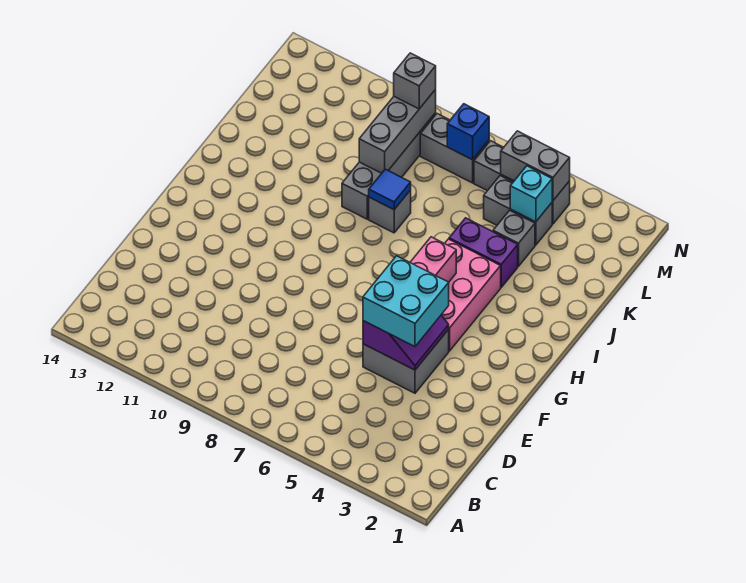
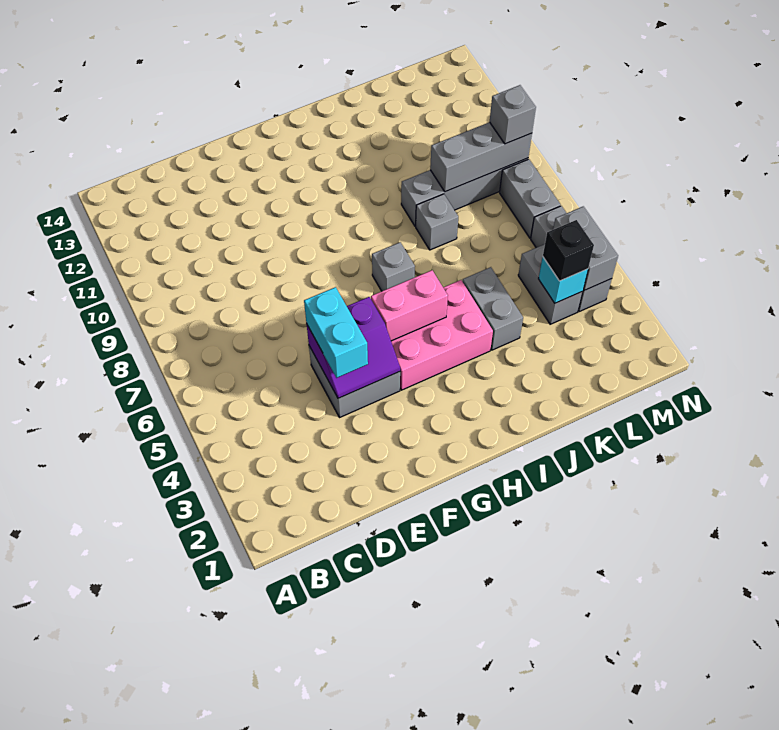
cyan brick E4:F5 level 3 -> cyan brick E4:E5 level 3
purple brick J4:J5 level 1 -> grey brick J4:J5 level 1
blue tile J8 level 2 -> none
grey brick K4 level 1 -> grey brick H7 level 1
none -> black brick L4 level 3
blue brick M7 level 2 -> none

